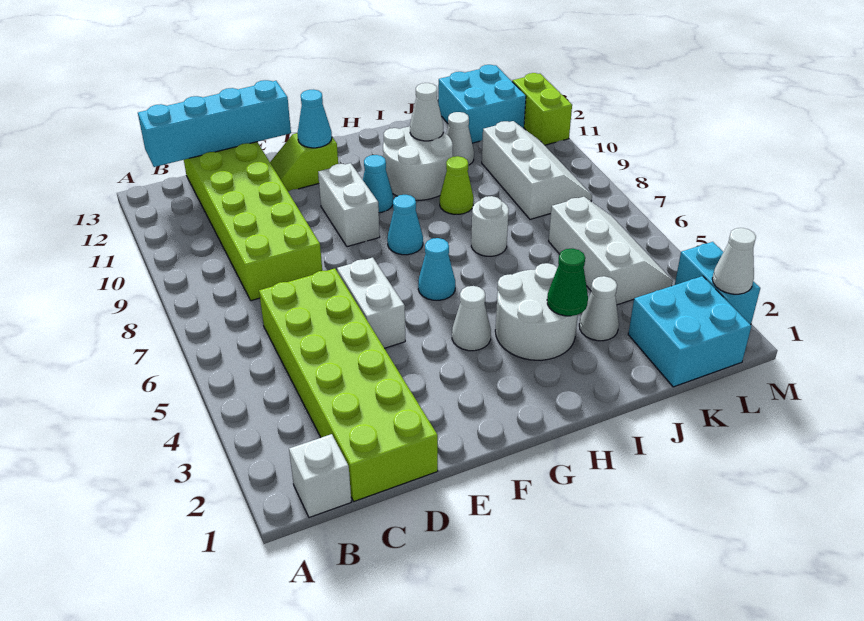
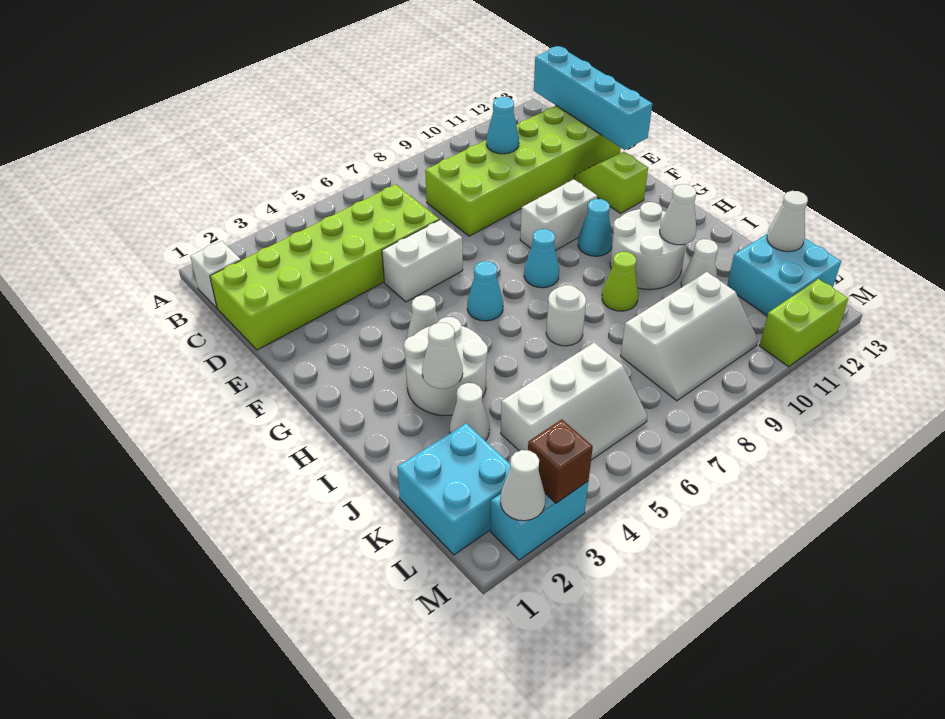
cyan cone F12 level 2 -> cyan cone C10 level 2
green cone I3 level 2 -> white cone I3 level 2
none -> white cone K13 level 2
none -> brown brick M3 level 2

